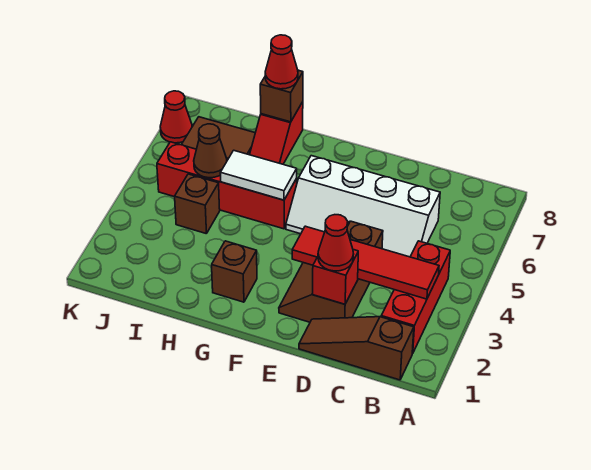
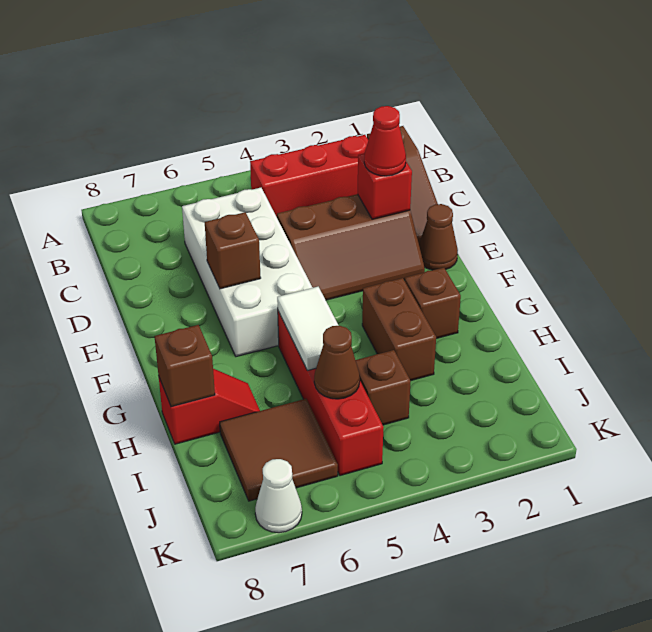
red tile B3:E3 level 2 -> none
white slope C5:F6 level 1 top 6 -> white brick C5:F6 level 1
none -> brown cone E1 level 1
none -> brown brick E6 level 2
none -> brown brick G3:H3 level 1
red cone H8 level 3 -> none
red cone K7 level 1 -> white cone K7 level 1

